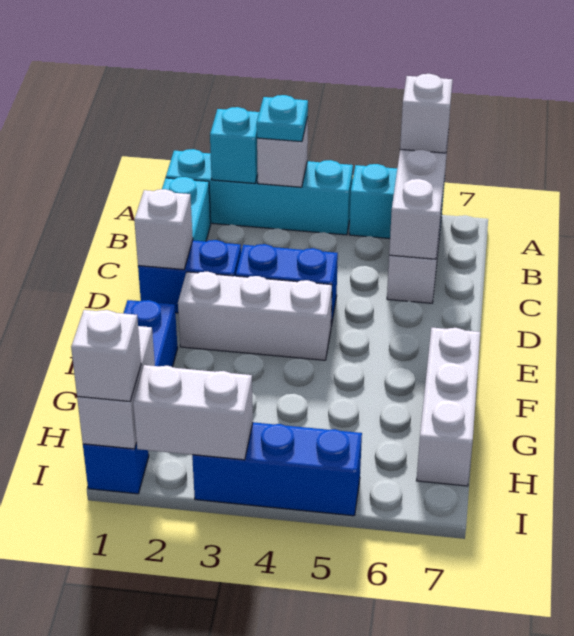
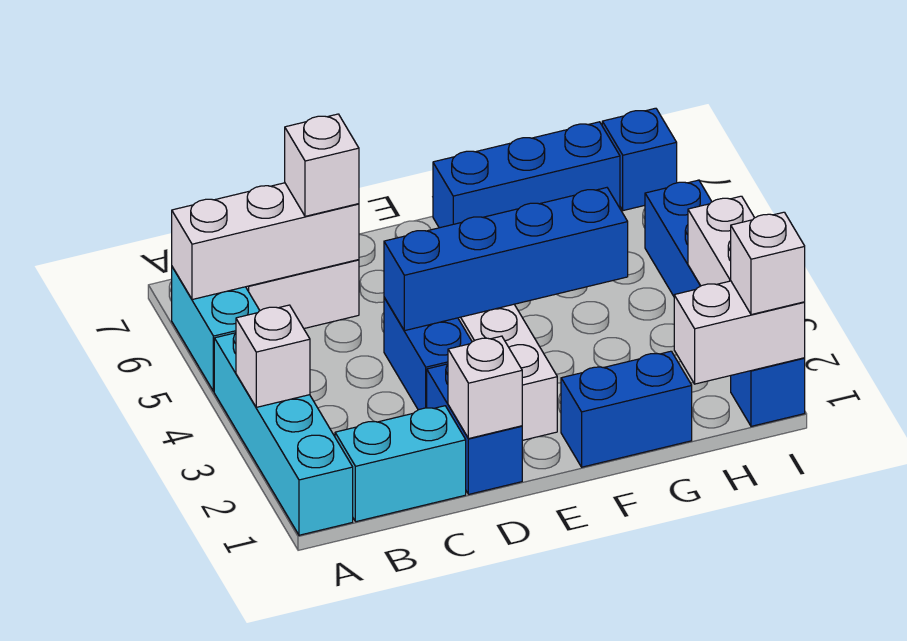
cyan brick A2 level 2 -> none
cyan plate A3 level 3 -> none
white brick A6 level 3 -> white brick C6 level 3
none -> blue brick D4:G4 level 2
white brick F7:H7 level 1 -> blue brick F7:H7 level 1
none -> blue brick I7 level 1

